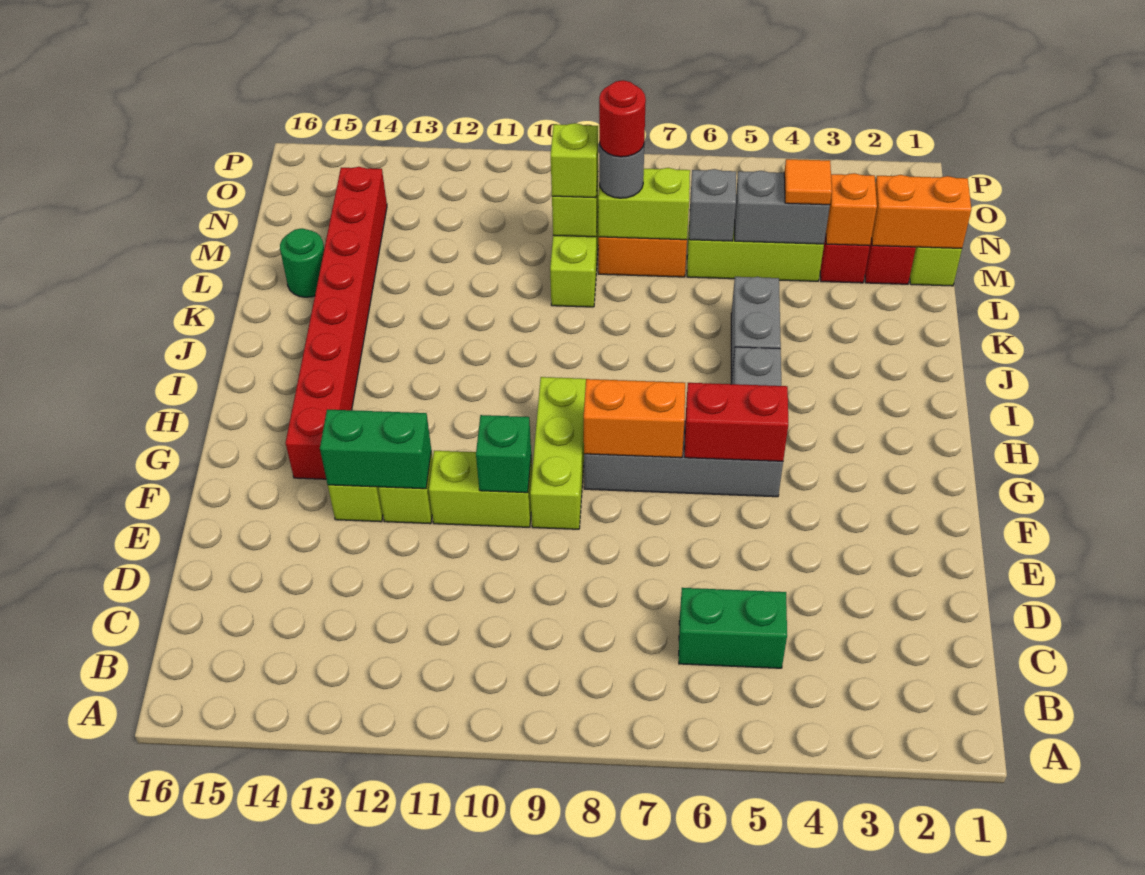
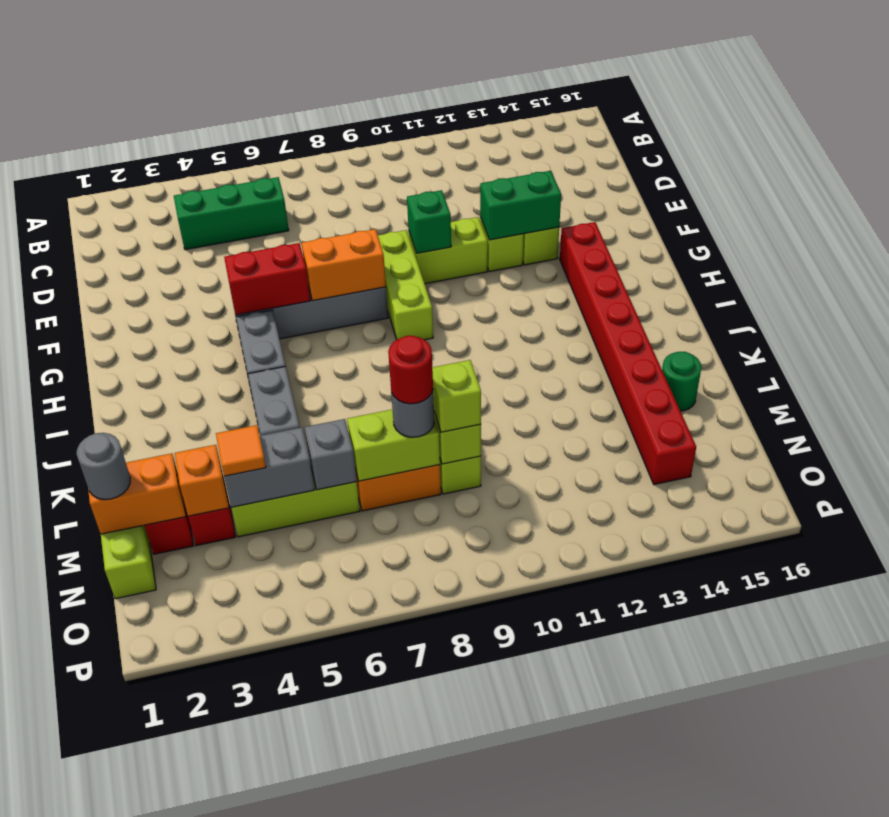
green brick C5:C6 level 1 -> green brick C4:C6 level 1
none -> grey round brick M1 level 3

